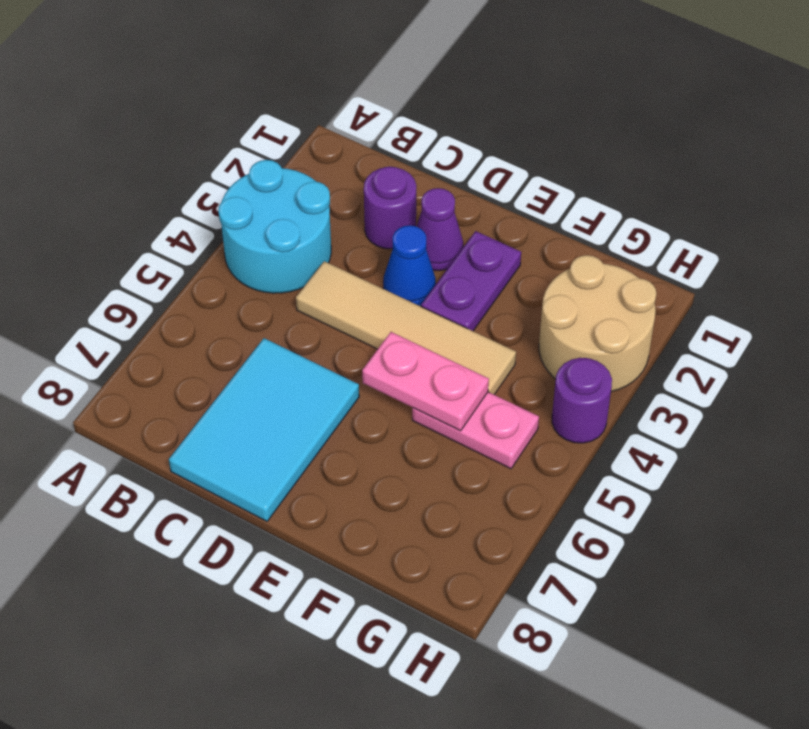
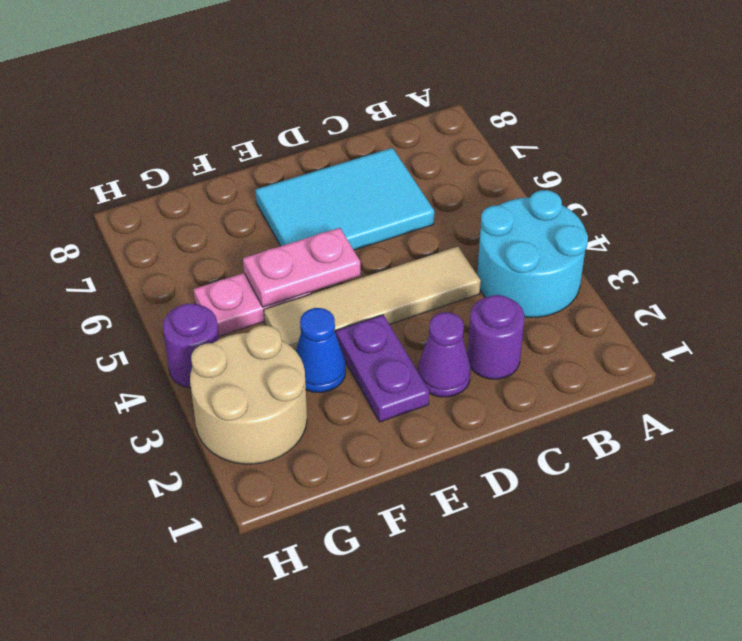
cyan tile C6:D8 level 1 -> cyan tile C6:E7 level 1
blue cone D3 level 1 -> blue cone F3 level 1

